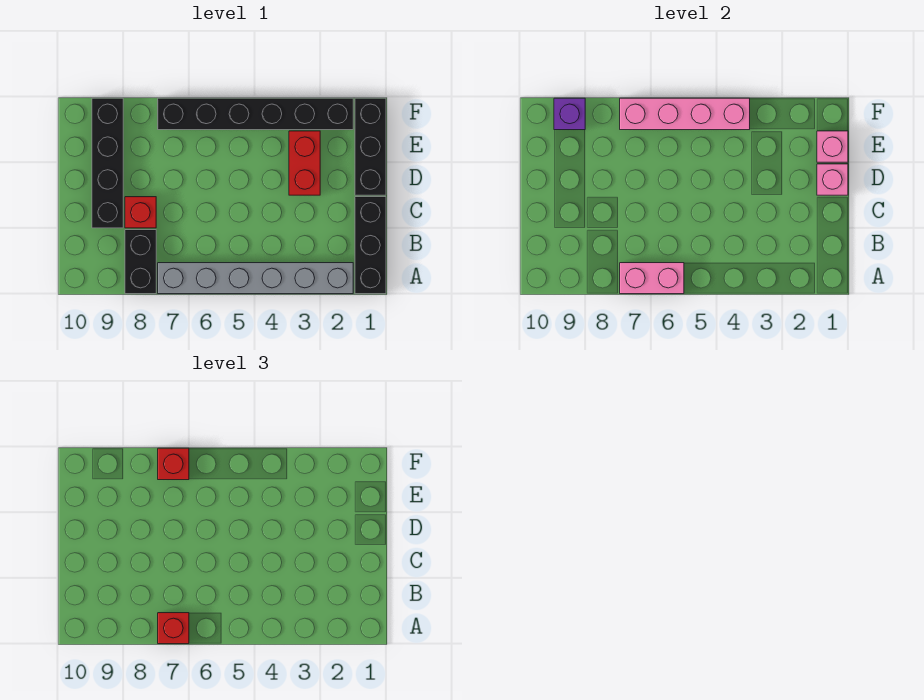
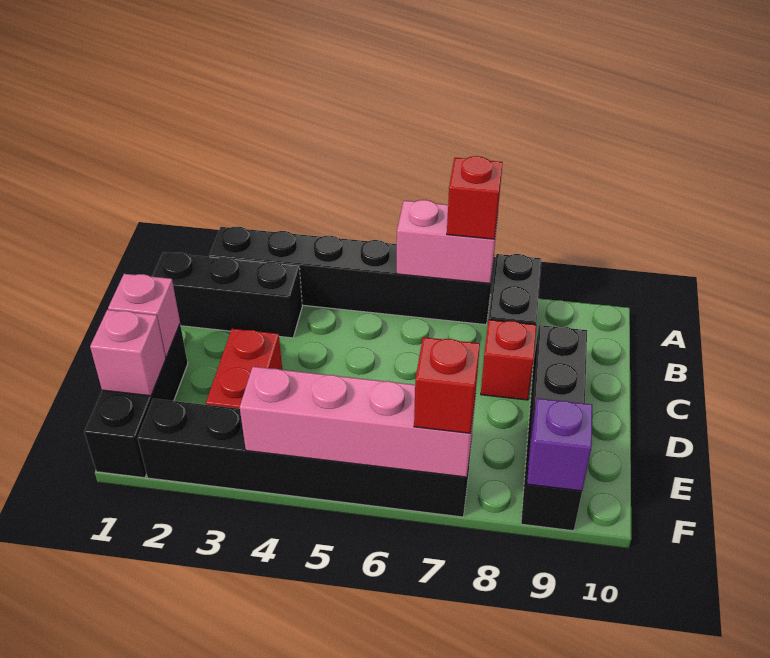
black brick A1:C1 level 1 -> black brick B1:B3 level 1
grey brick A2:A7 level 1 -> black brick A2:A7 level 1

